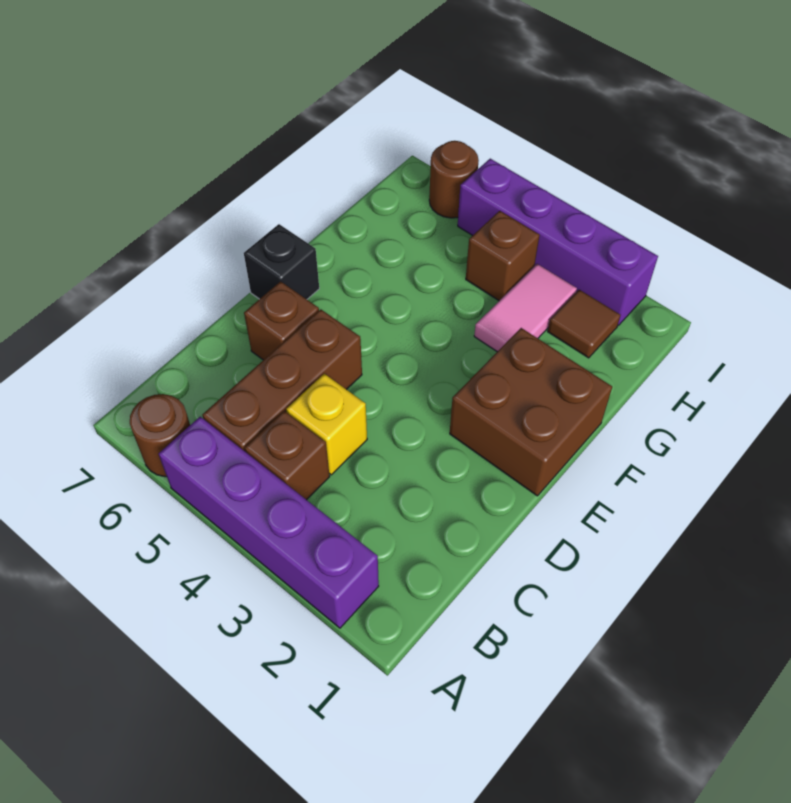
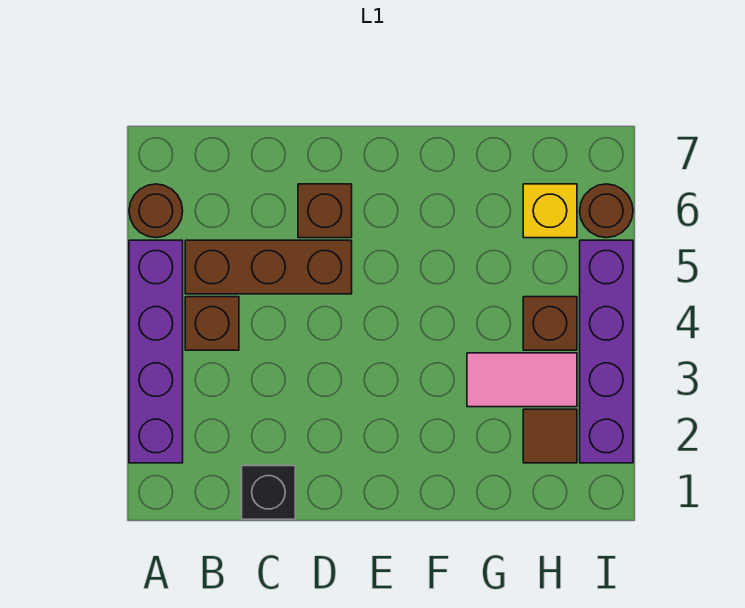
yellow brick C4 level 1 -> yellow brick H6 level 1
brown brick E1:F2 level 1 -> none
black brick E7 level 1 -> black brick C1 level 1

